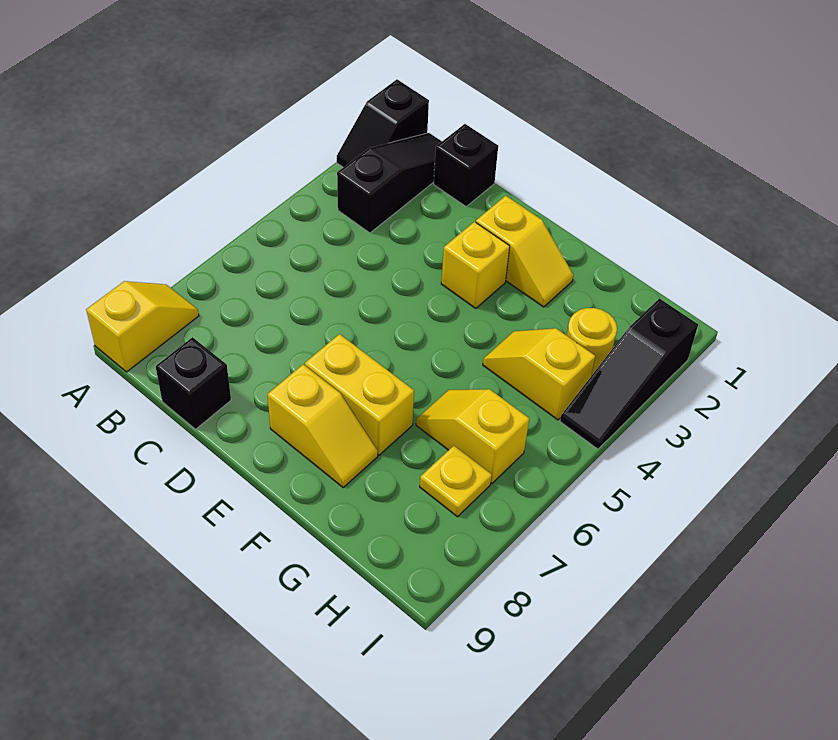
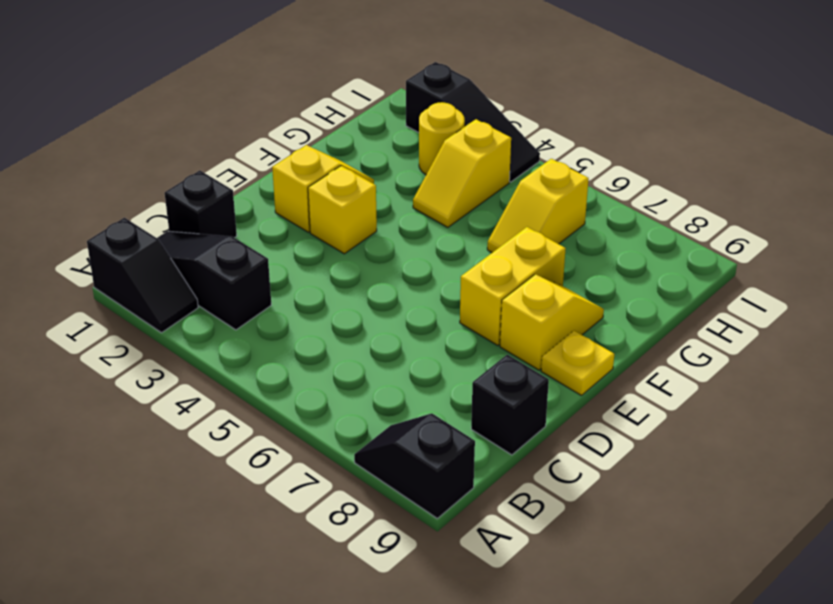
yellow slope A8:A9 level 1 top 9 -> black slope A8:A9 level 1 top 9
yellow plate H7 level 1 -> yellow plate E9 level 1

